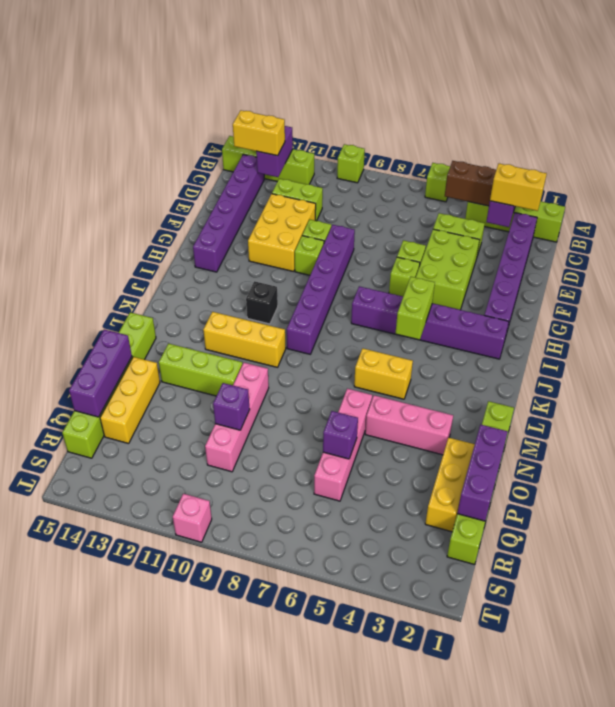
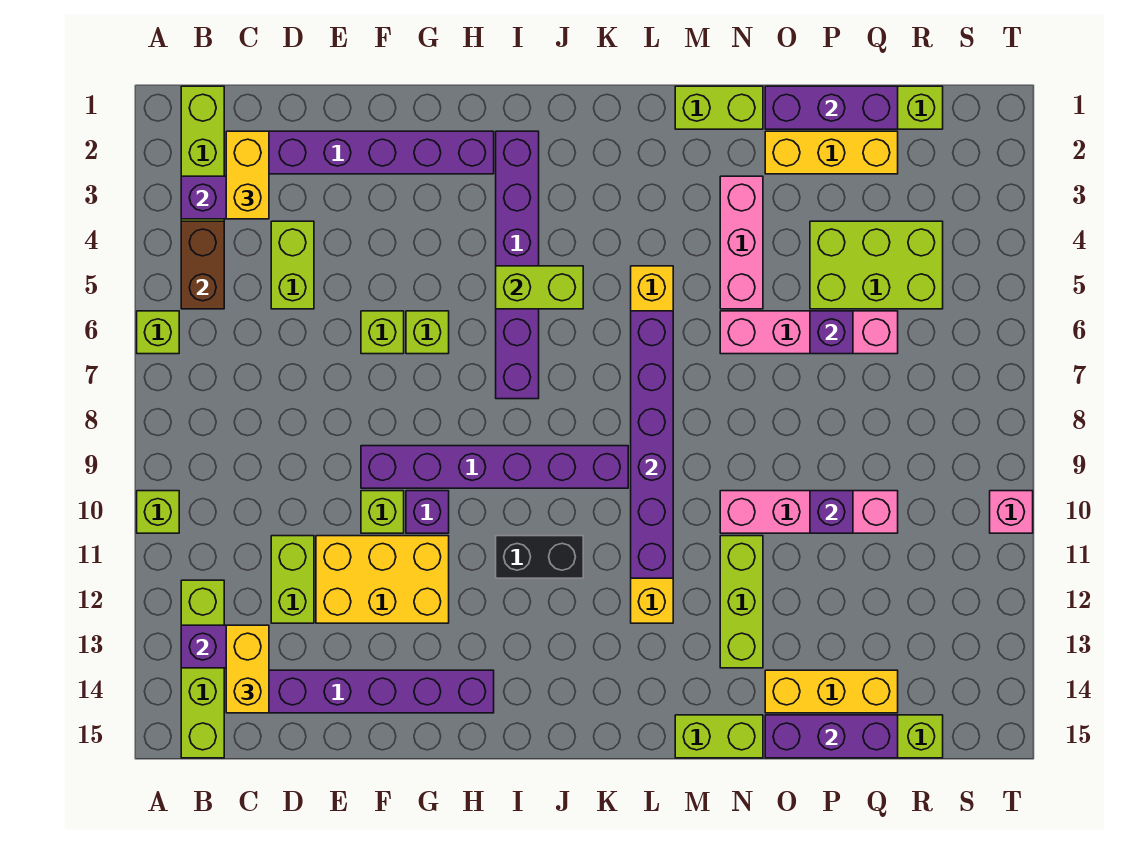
lime brick E4:G5 level 1 -> lime brick P4:R5 level 1
lime brick G10 level 1 -> purple brick G10 level 1
black brick J11 level 1 -> black brick I11:J11 level 1
none -> purple brick L6:L11 level 2

